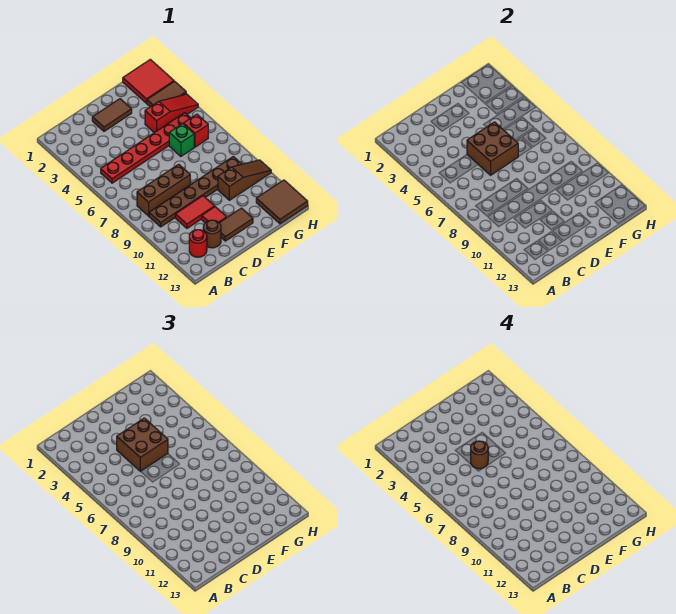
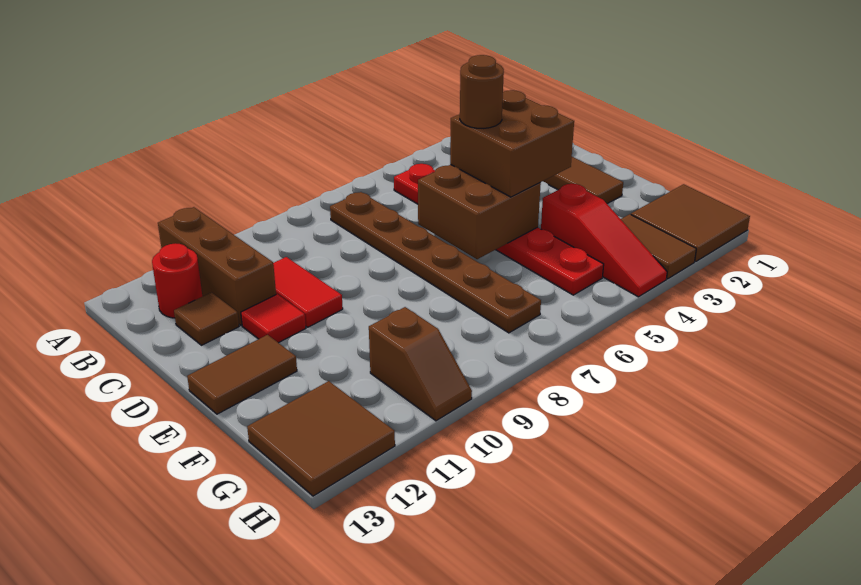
brown brick B8:D8 level 1 -> brown brick A11:C11 level 1
brown plate B9:G9 level 1 -> brown plate B7:G7 level 1
brown round brick C12 level 1 -> brown tile C12 level 1
brown tile D12:E12 level 1 -> brown tile E12:E13 level 1
green brick F6 level 1 -> none
brown slope F10:H10 level 1 top F -> brown slope G10:H10 level 1 top G
red tile G1:H2 level 1 -> brown tile G1:H2 level 1
red brick G6 level 1 -> none

